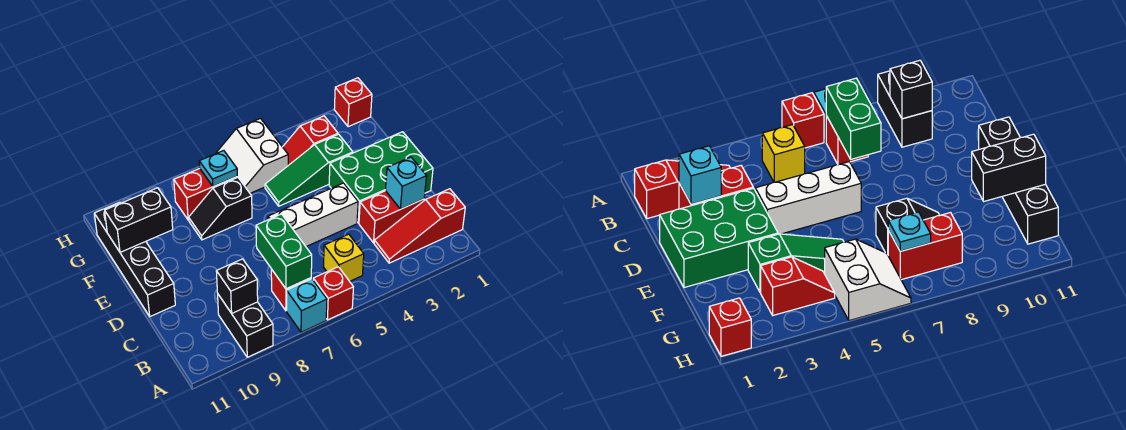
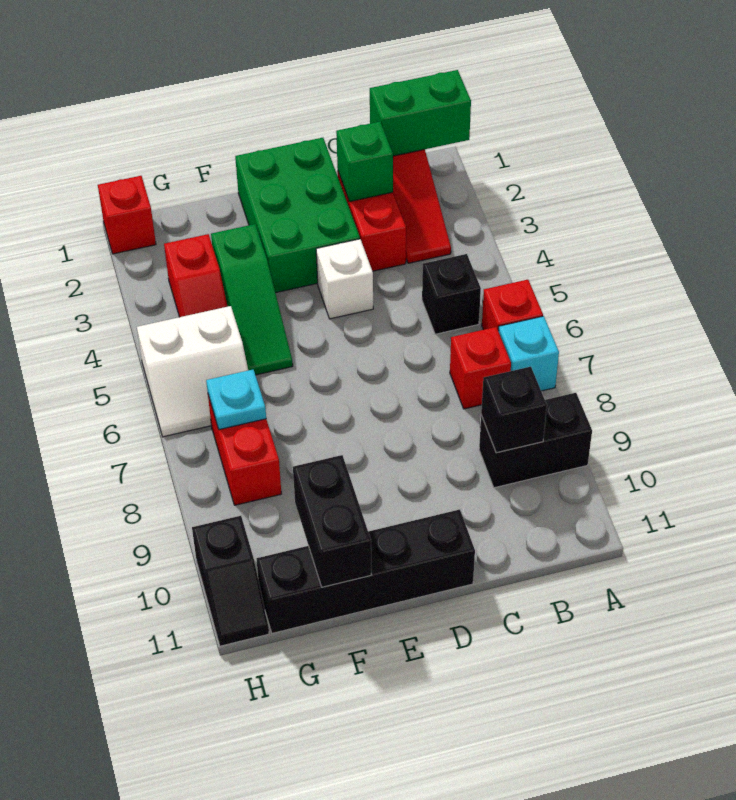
yellow brick B5 level 1 -> black brick B5 level 1
green brick B7:C7 level 2 -> green brick A1:B1 level 2
cyan brick C2 level 2 -> green brick C2 level 2
white brick D4:D6 level 1 -> white brick D4 level 1
black slope F7:F8 level 1 top 7 -> black slope H10:H11 level 1 top 10

